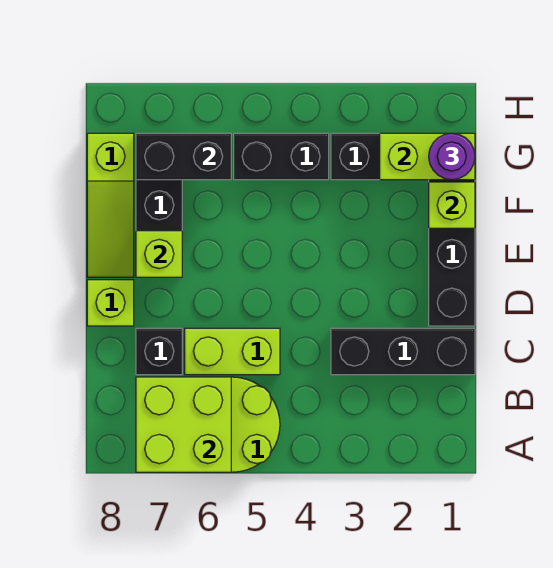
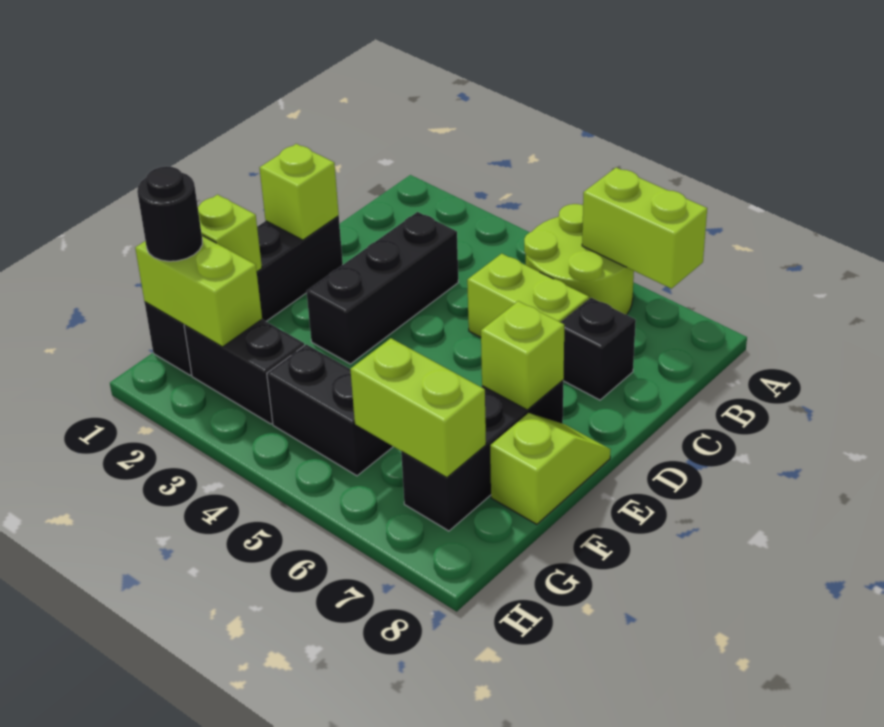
lime brick A6:B7 level 2 -> lime brick A6:A7 level 2
black brick C1:C3 level 1 -> black brick C3:E3 level 1
lime brick D8 level 1 -> lime brick D1 level 2
lime slope E8:G8 level 1 top G -> lime slope E8:F8 level 1 top F
purple round brick G1 level 3 -> black round brick G1 level 3
black brick G6:G7 level 2 -> lime brick G6:G7 level 2

